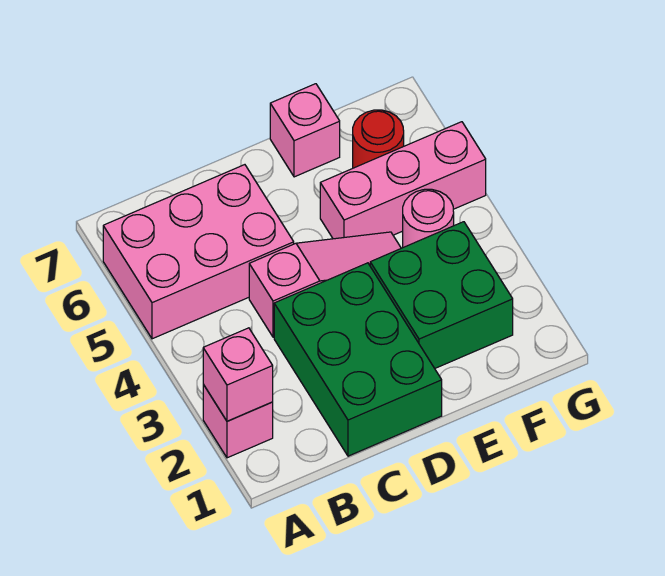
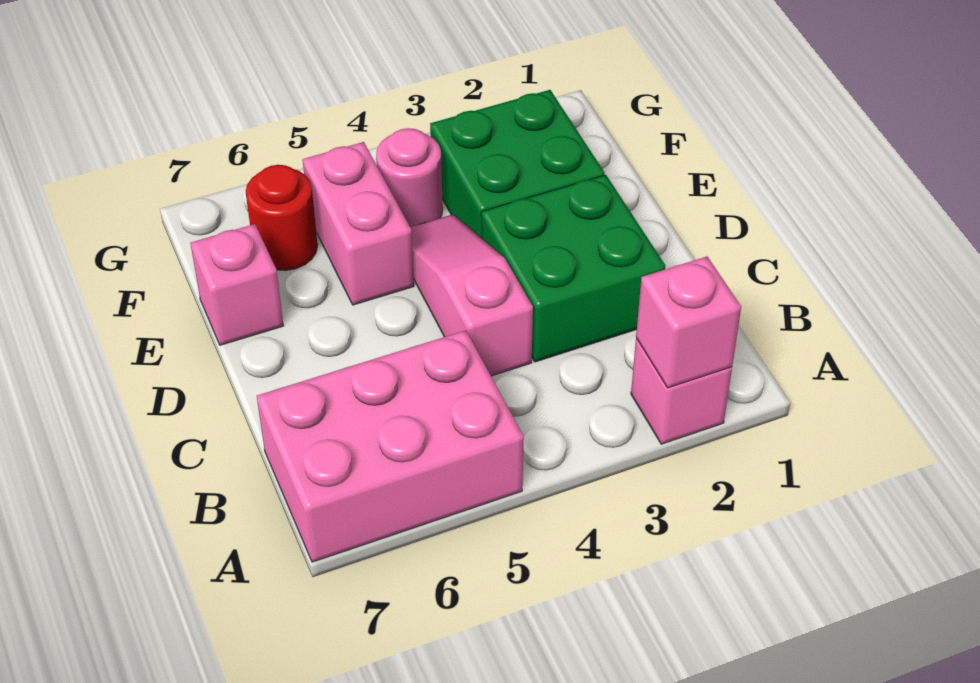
pink brick A5:C6 level 1 -> pink brick A5:B7 level 1
green brick C1:D3 level 1 -> green brick C2:D3 level 1
pink brick E5:G5 level 1 -> pink brick E5:F5 level 1

